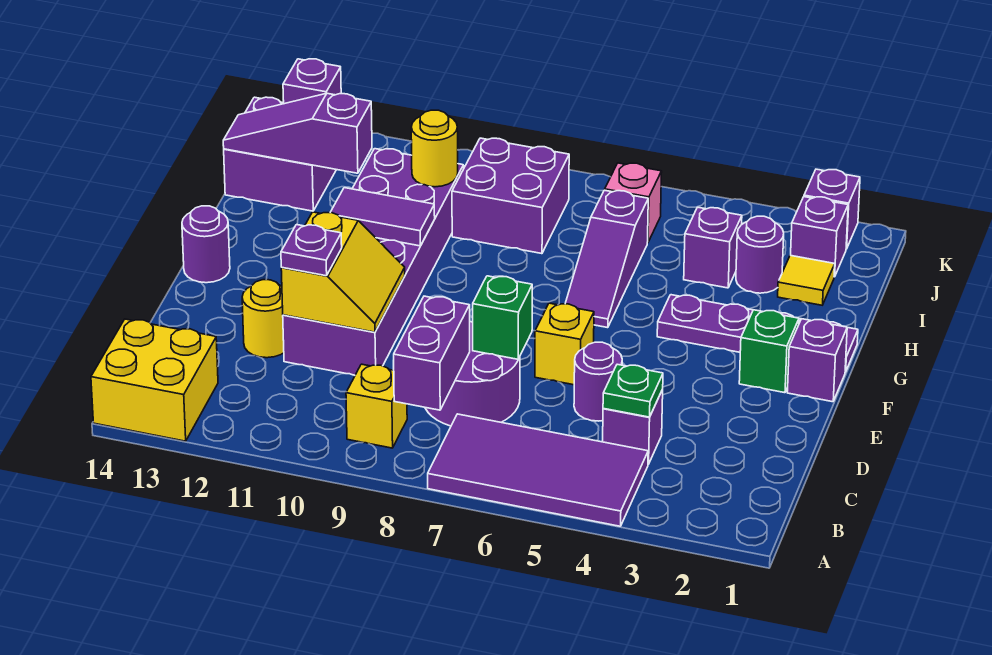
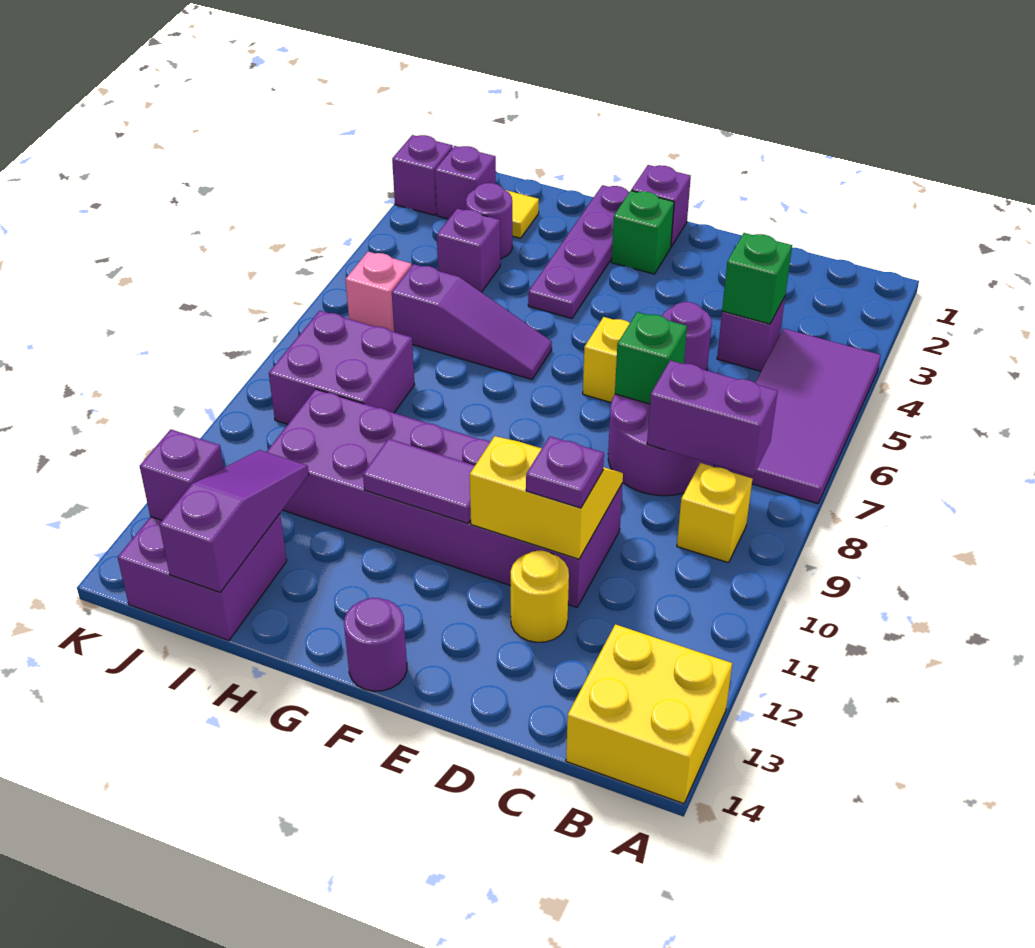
green plate C4 level 2 -> green brick C4 level 2
purple tile G10:G11 level 2 -> purple tile F11:G11 level 2
yellow round brick I10 level 2 -> none
purple slope I12:I14 level 2 top 12 -> purple slope I12:I14 level 2 top 14

